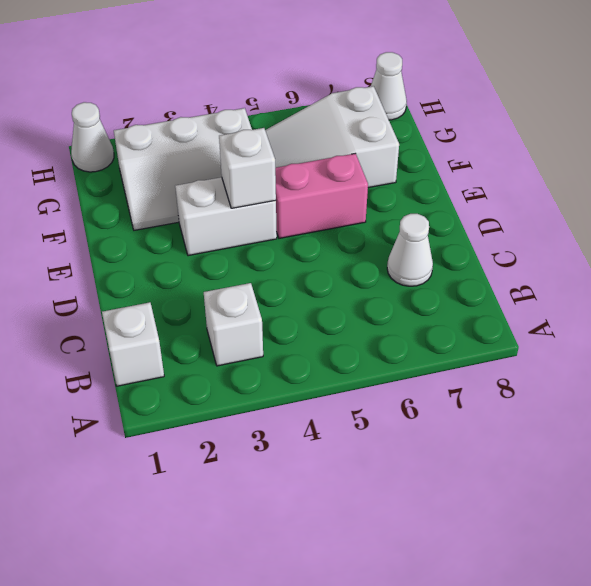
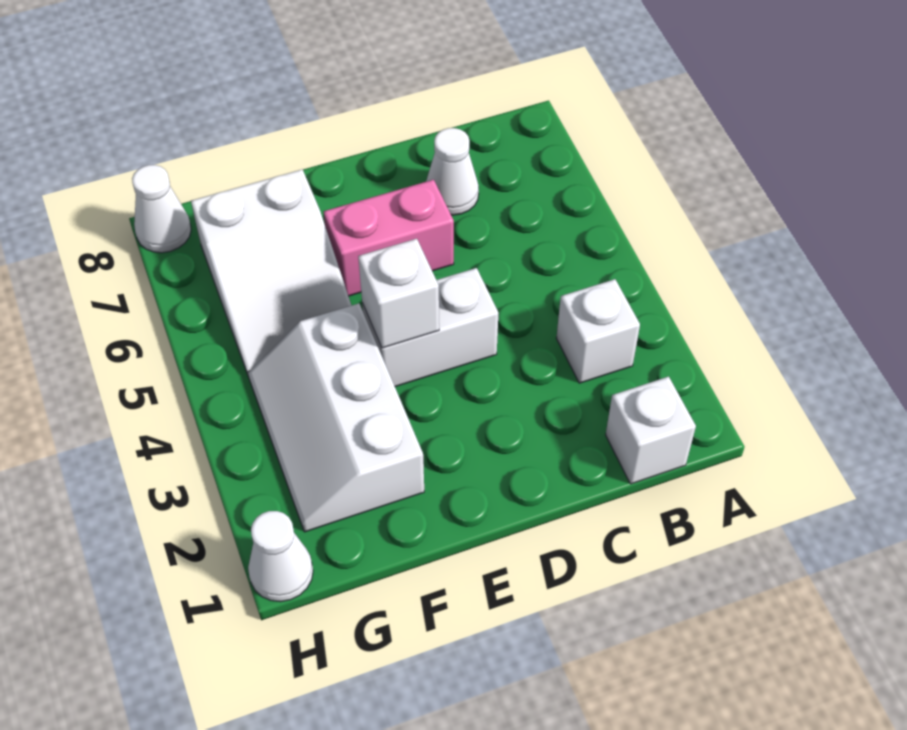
white brick E3:E4 level 1 -> white brick D4:E4 level 1
pink brick E5:E6 level 1 -> pink brick D6:E6 level 1
white slope F2:G4 level 1 top G -> white slope F2:G4 level 1 top F

